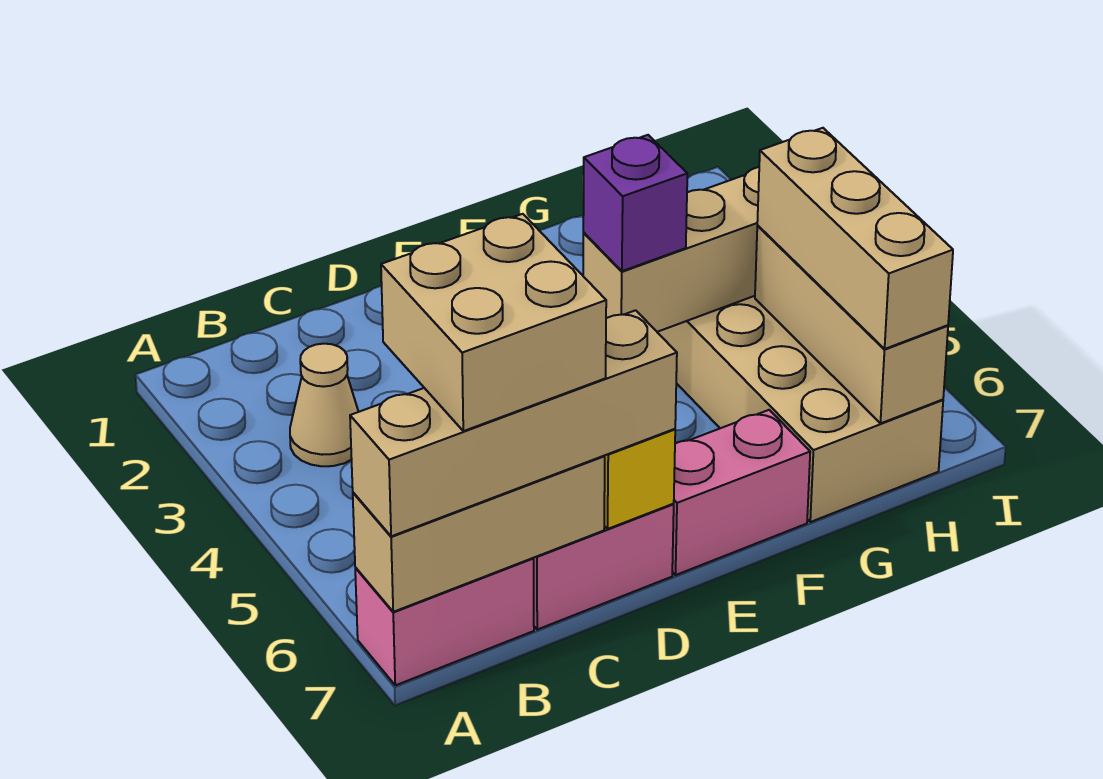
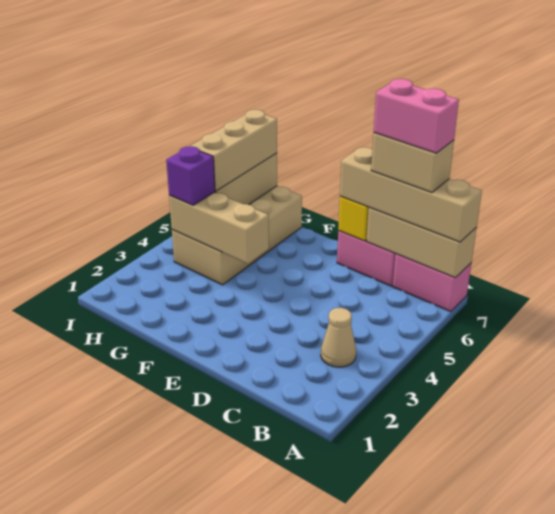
tan brick B6:C7 level 4 -> tan brick B7:C7 level 4
pink brick E7:F7 level 1 -> pink brick B7:C7 level 5
purple brick F4 level 3 -> purple brick H4 level 3

